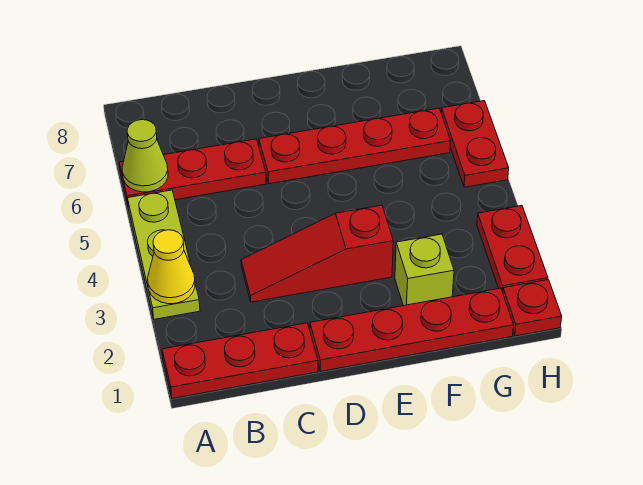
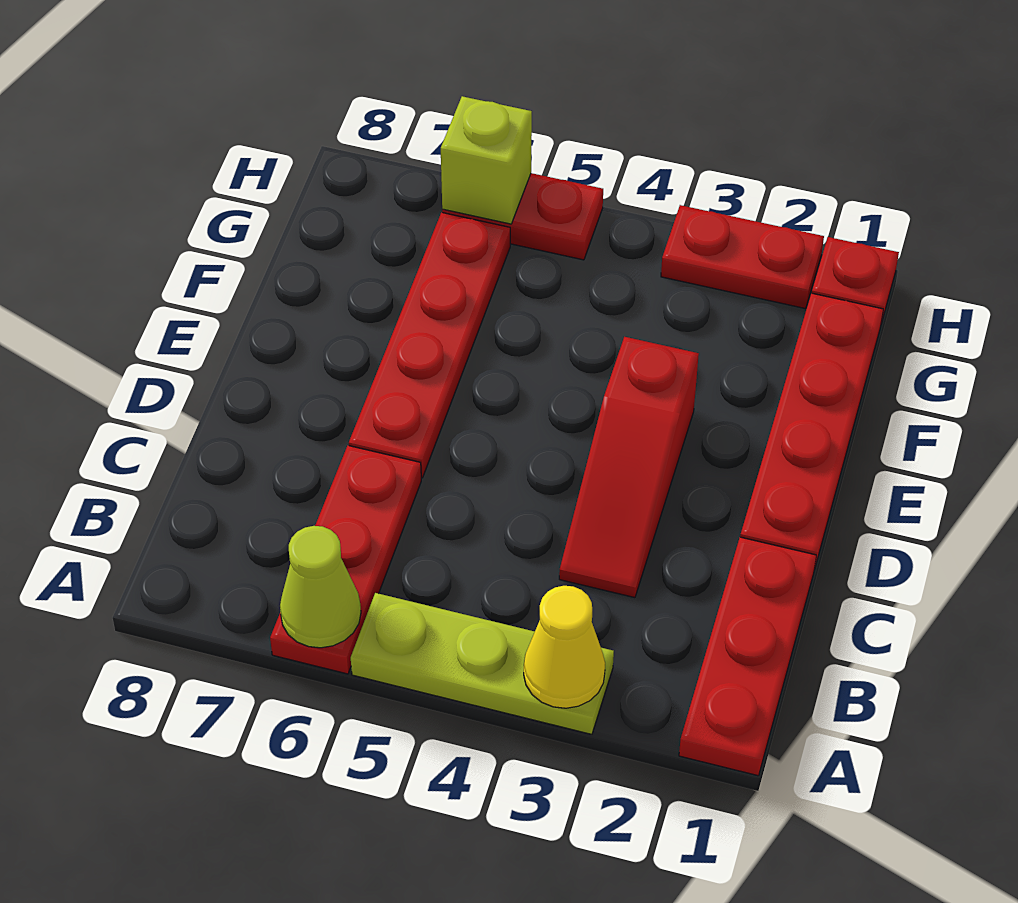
lime brick F2 level 1 -> lime brick H6 level 2

